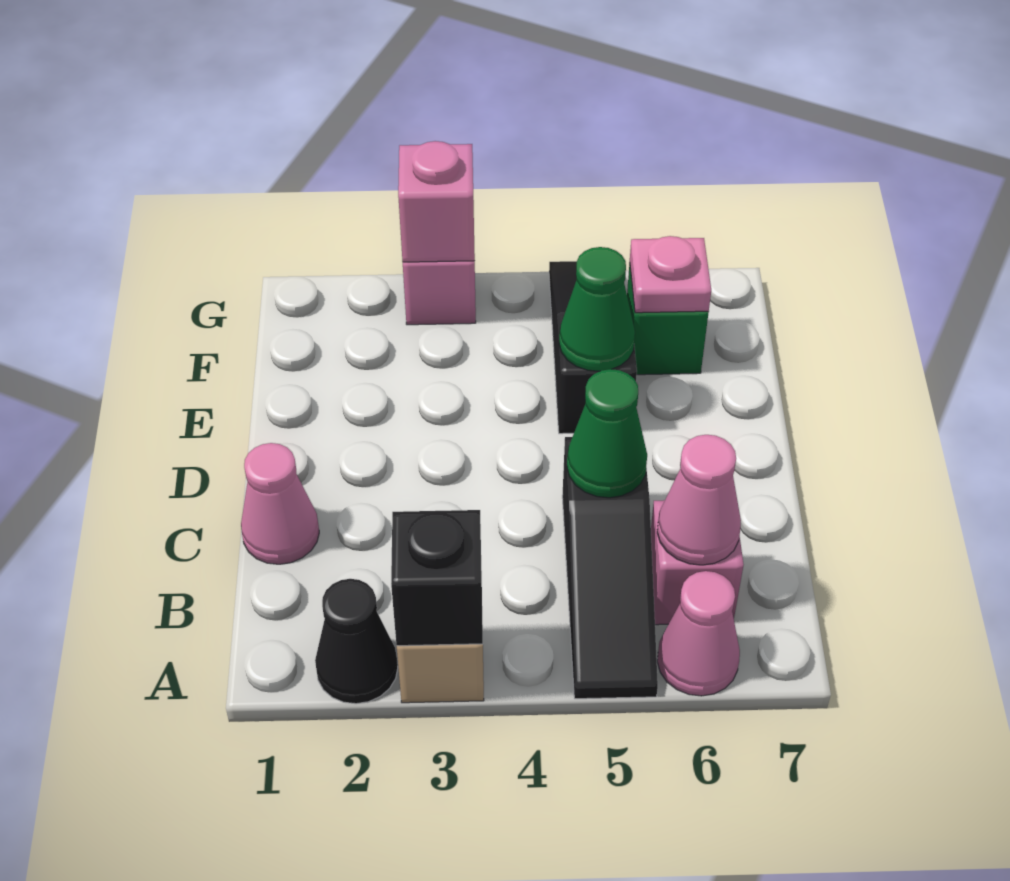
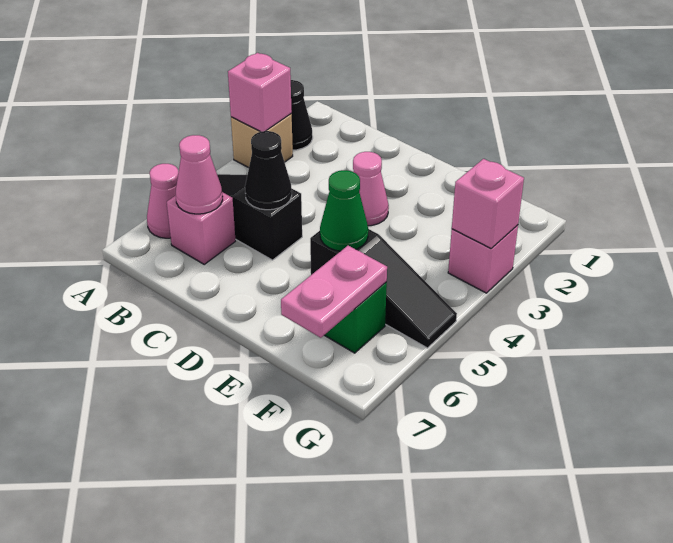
black brick A3 level 2 -> pink brick A3 level 2
pink cone C1 level 1 -> pink cone D3 level 1
green cone C5 level 2 -> black cone C5 level 2
pink plate F6 level 2 -> pink plate F6:F7 level 2

